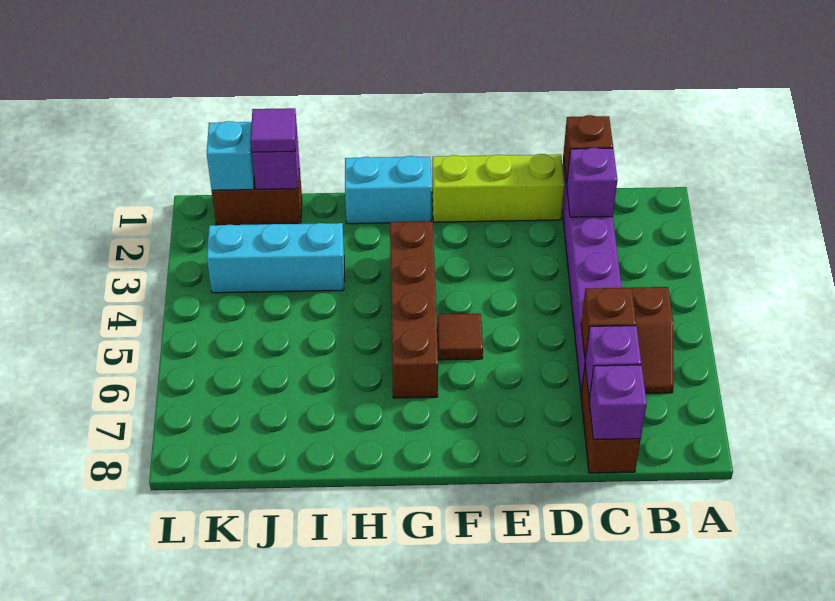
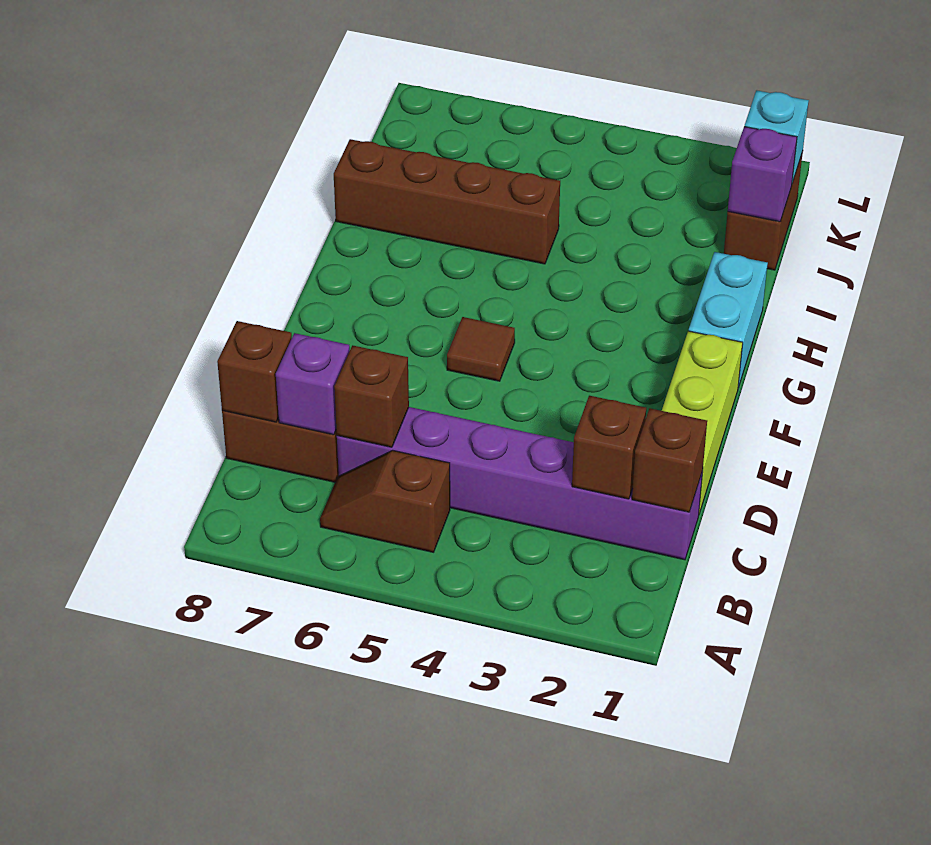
purple brick C2 level 2 -> brown brick C2 level 2
purple brick C8 level 2 -> brown brick C8 level 2
brown brick G3:G6 level 1 -> brown brick I5:I8 level 1
cyan brick I3:K3 level 1 -> none
purple tile J1 level 3 -> none

